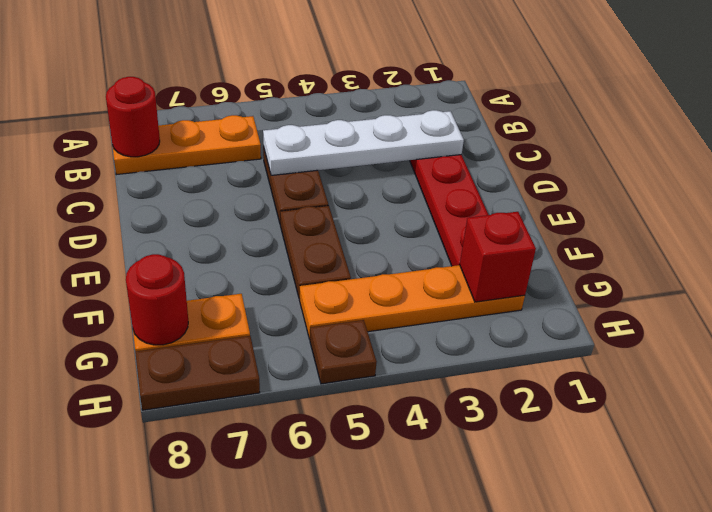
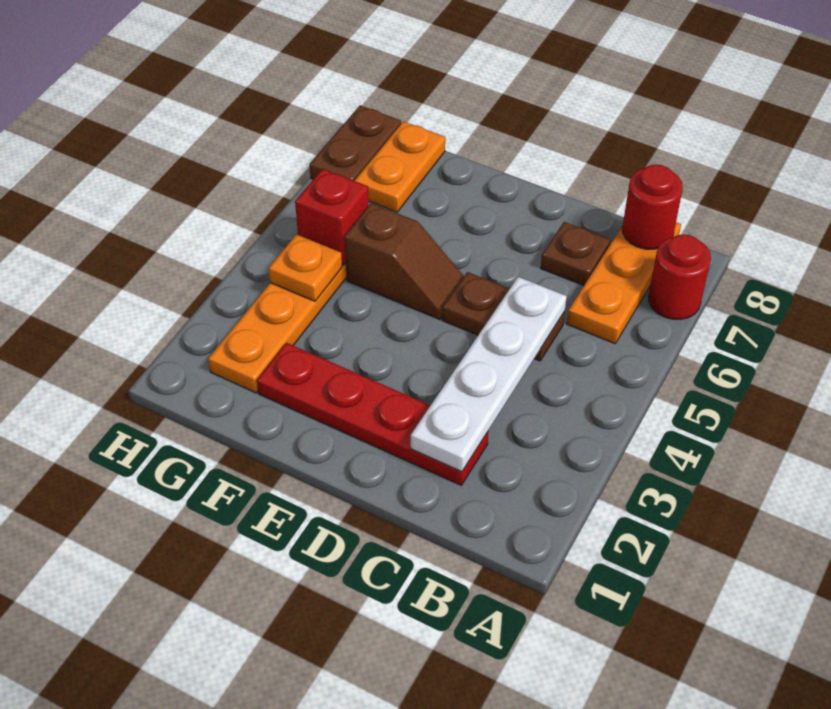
brown plate E5:F5 level 1 -> brown slope E5:F5 level 1 top F
red brick G2 level 2 -> red brick G5 level 2
none -> orange plate G4 level 2
red round brick G8 level 2 -> red round brick A7 level 1
brown plate H5 level 1 -> brown plate C7 level 1

